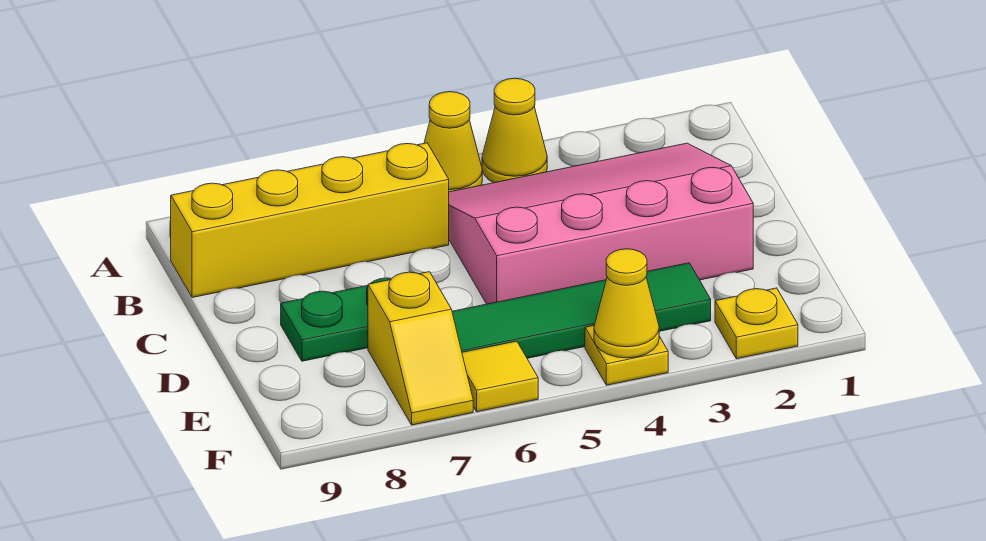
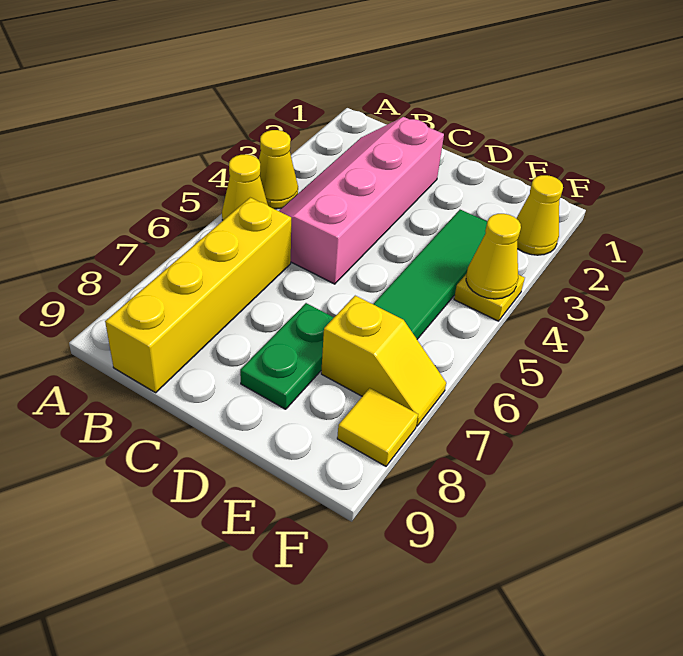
pink slope B2:D5 level 1 top D -> pink slope B2:C5 level 1 top C
yellow plate F2 level 1 -> yellow cone F2 level 1
yellow tile F6 level 1 -> yellow tile F8 level 1

